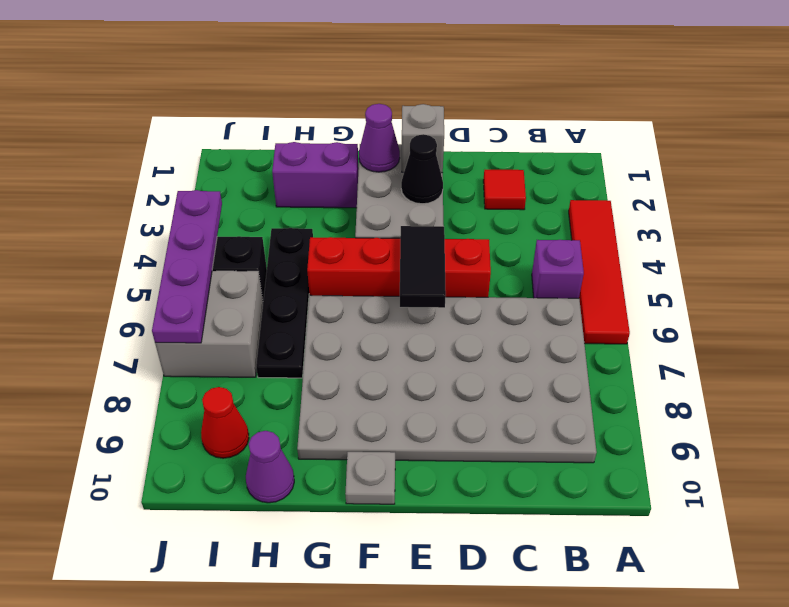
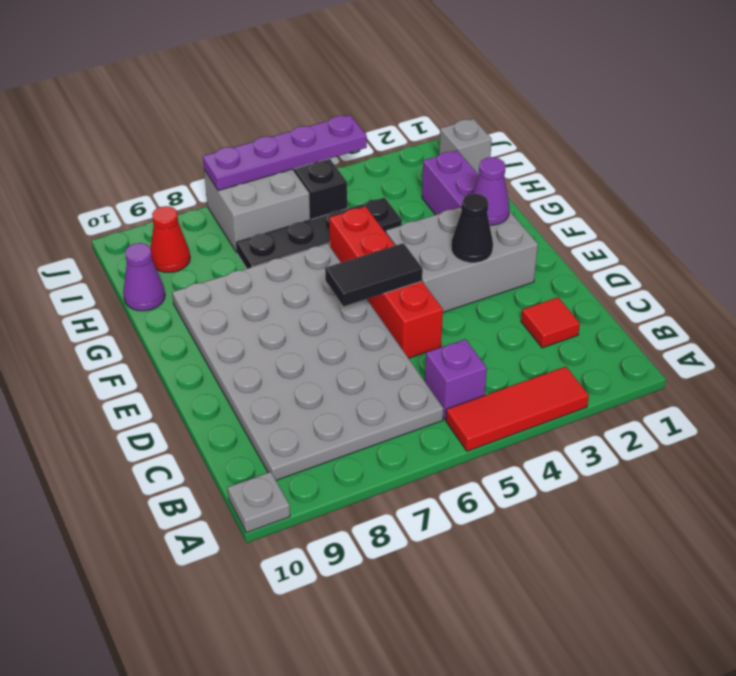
red tile A3:A6 level 1 -> red tile A3:A5 level 1
grey brick E2 level 2 -> grey brick I1 level 1
grey plate F10 level 1 -> grey plate A10 level 1

